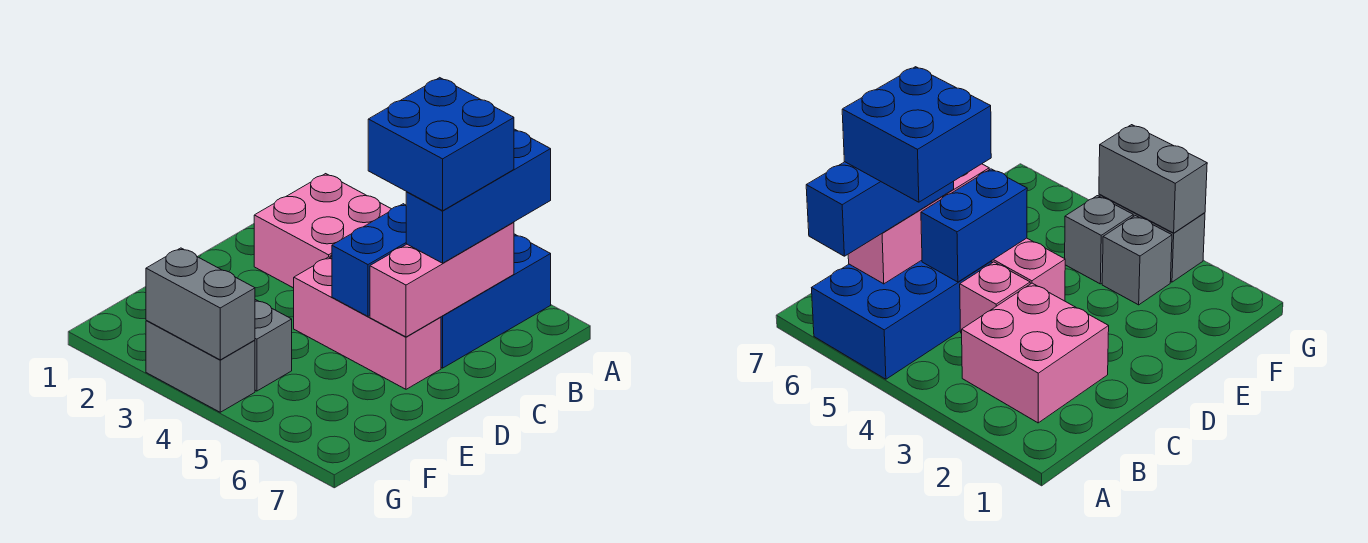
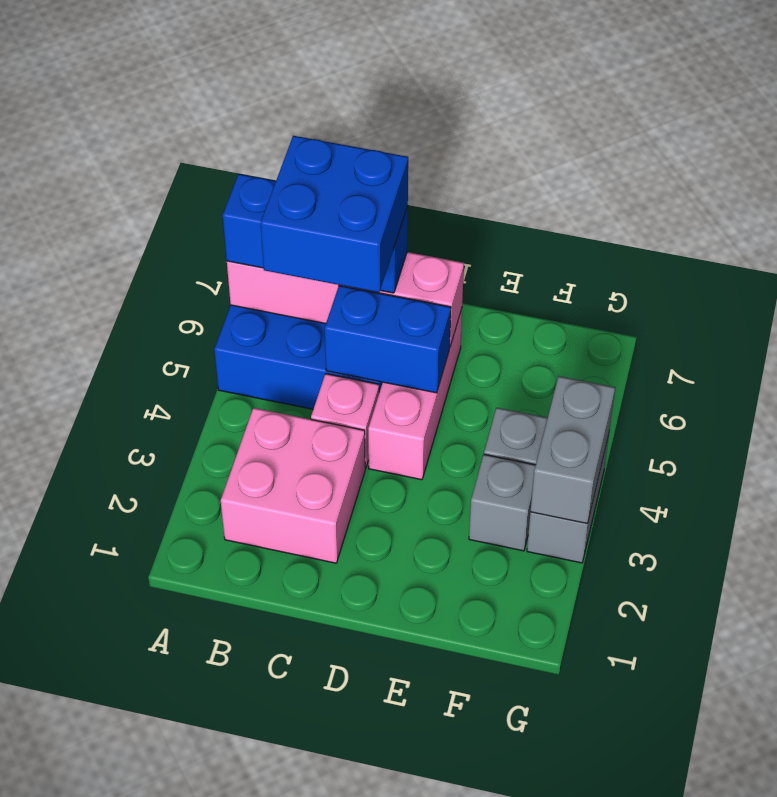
pink brick B6:D6 level 2 -> pink brick A6:D6 level 2

